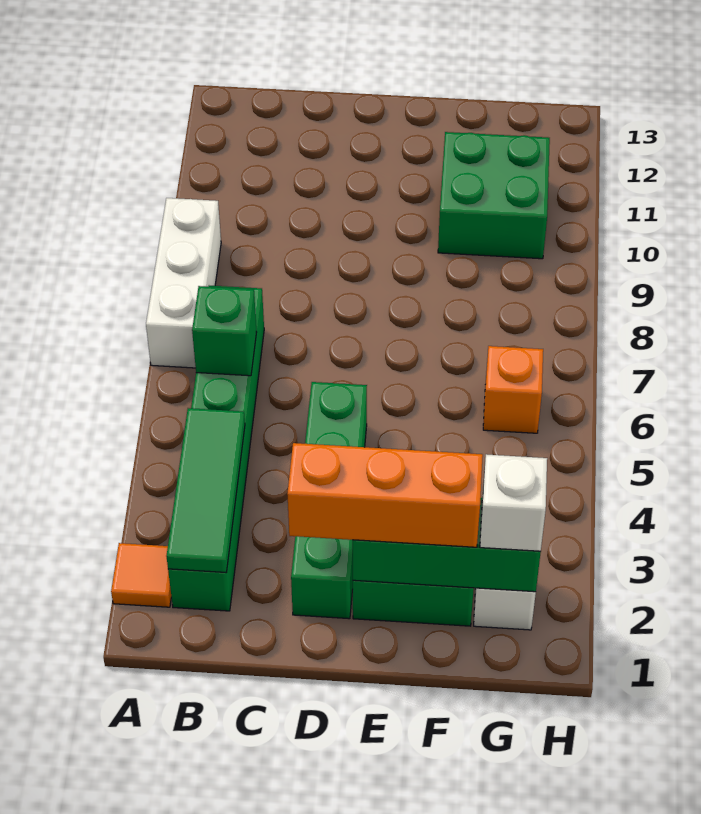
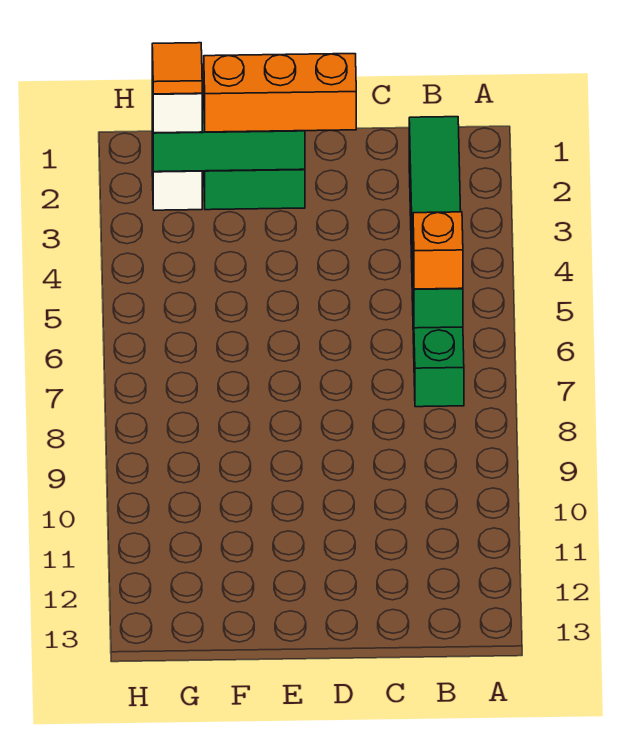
orange tile A2 level 1 -> orange tile G2 level 4
white brick A7:A9 level 1 -> none
green brick D2:D5 level 1 -> none
green brick F10:G11 level 1 -> none
orange brick G6 level 1 -> orange brick B6 level 3

